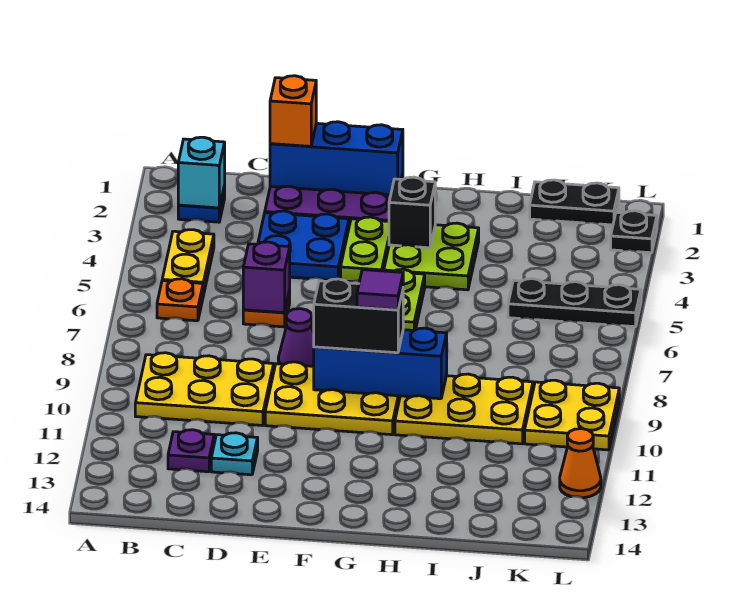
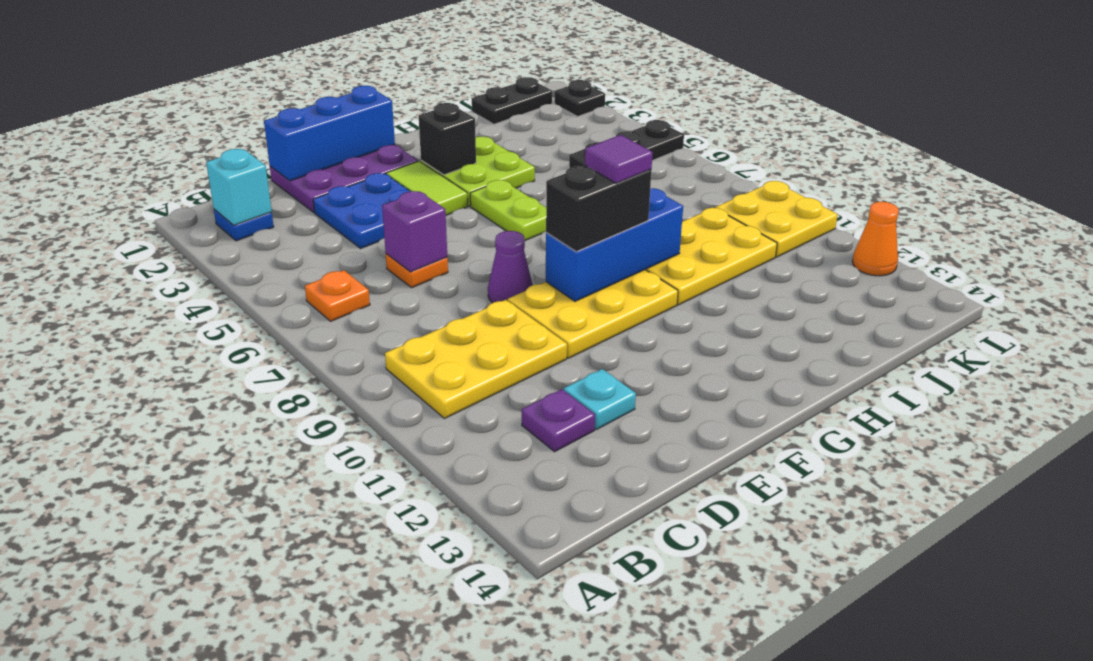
yellow plate B4:B5 level 1 -> none
orange brick D1 level 3 -> none
lime plate F3:F4 level 1 -> lime tile F3:F4 level 1

